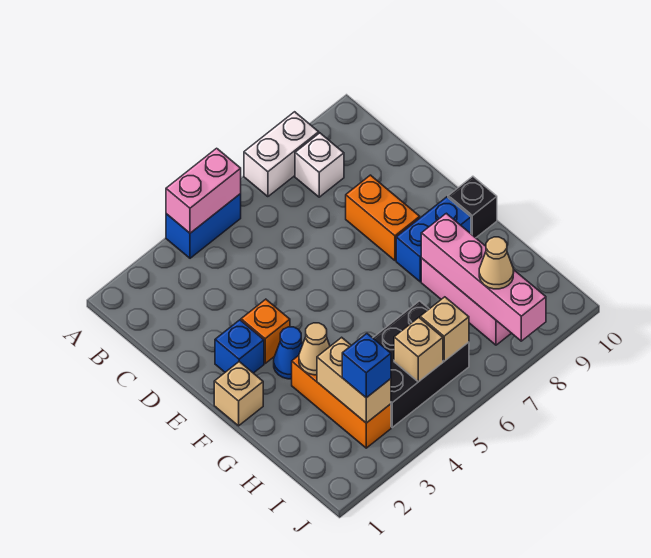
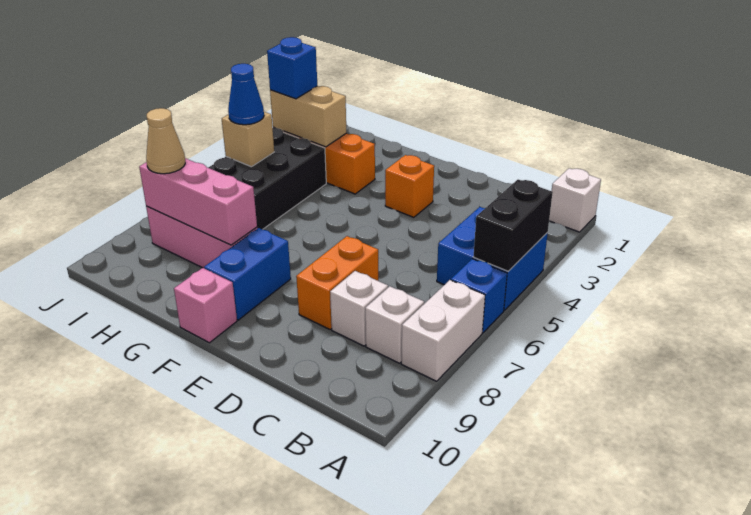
none -> white brick A1 level 1
blue brick A4:A5 level 1 -> blue brick A4:B5 level 1
pink brick A4:A5 level 2 -> black brick A4:A5 level 2
none -> white brick C8 level 1
orange brick D8:E8 level 1 -> orange brick D7:D8 level 1
blue brick E2 level 1 -> blue brick A6 level 1
tan brick F1 level 1 -> none
blue cone F3 level 1 -> blue cone I5 level 3
black brick F10 level 1 -> pink brick F10 level 1
tan cone G3 level 2 -> none
pink brick G8:J8 level 2 -> pink brick G8:I8 level 2
tan brick I6 level 2 -> none

